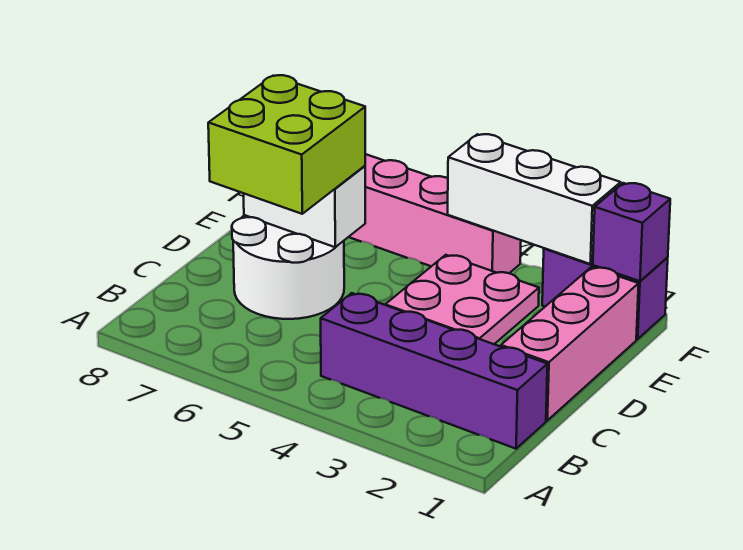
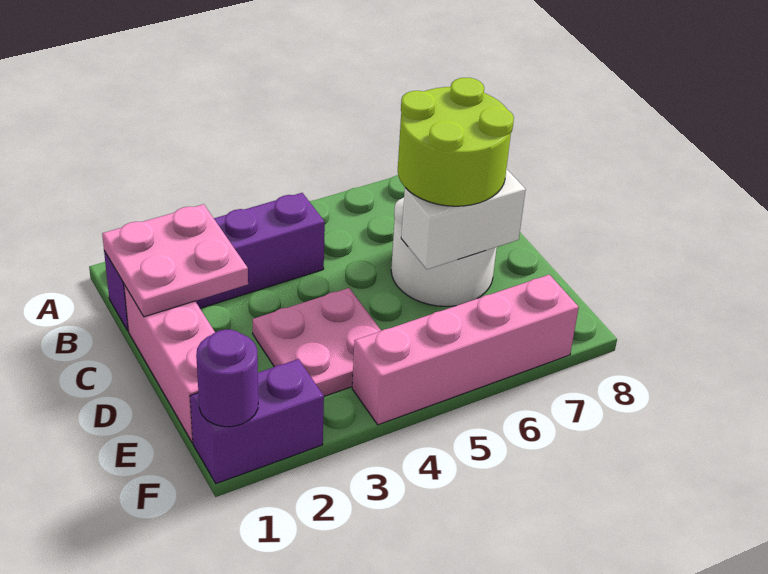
none -> pink plate B1:C2 level 2
lime brick C6:D7 level 3 -> lime round brick C6:D7 level 3
purple brick F1 level 2 -> purple round brick F1 level 2
white brick F2:F4 level 2 -> none

